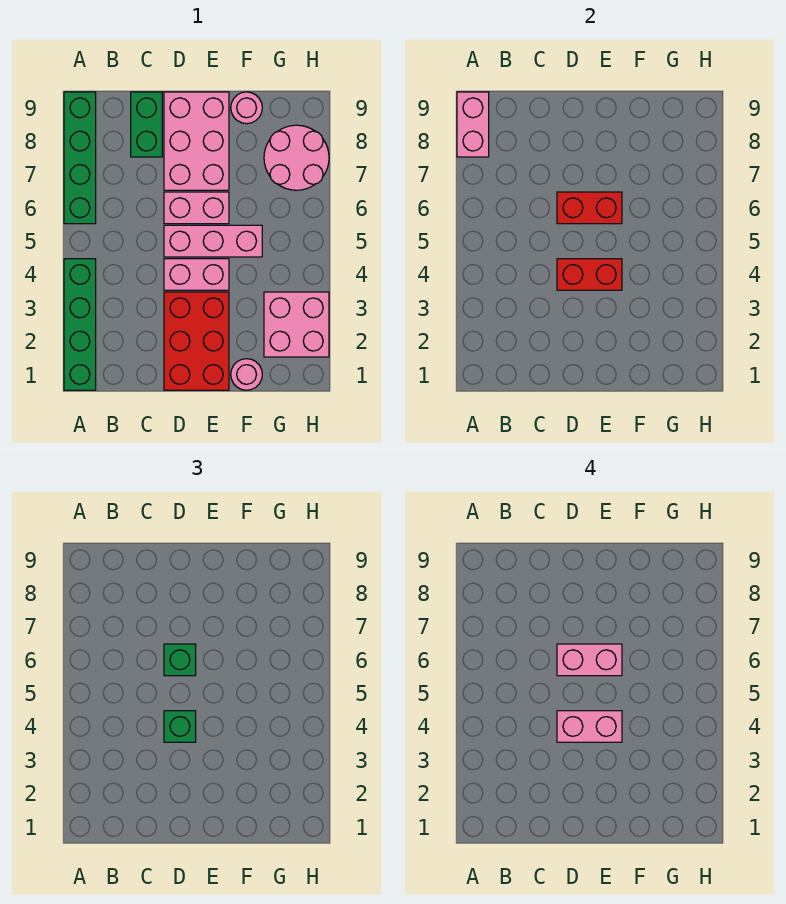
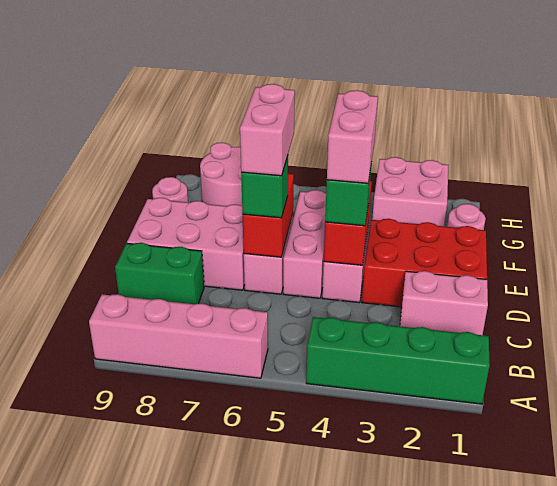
green brick A6:A9 level 1 -> pink brick A6:A9 level 1
pink brick A8:A9 level 2 -> pink brick C1:C2 level 1

